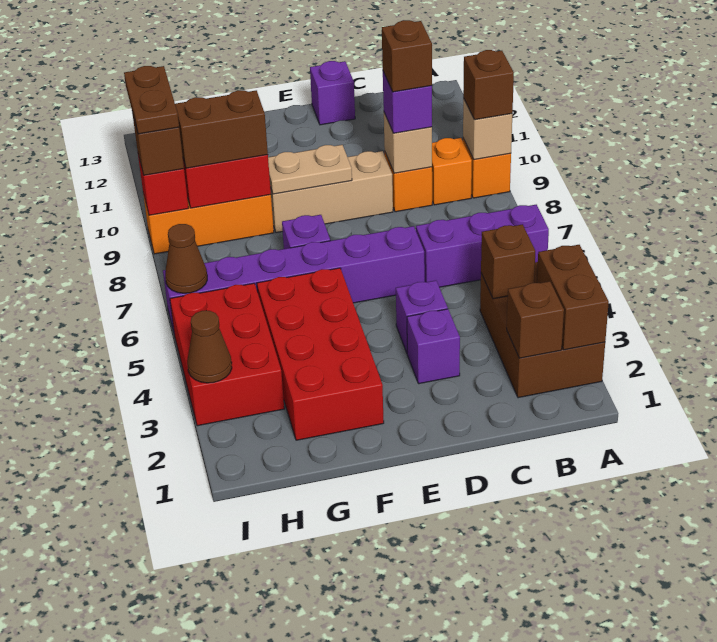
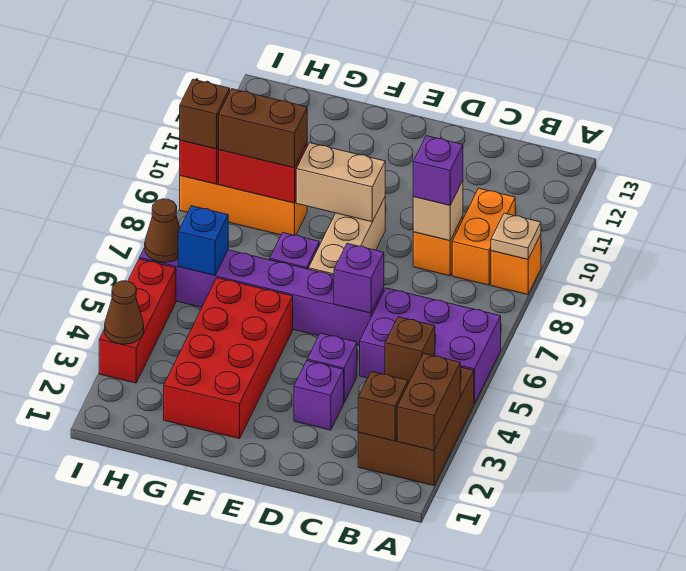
purple brick A6:C6 level 1 -> purple brick A5:C6 level 1
tan brick A9 level 2 -> tan plate A9 level 2
brown brick A9 level 3 -> none
orange brick B9 level 1 -> orange brick B9:B10 level 1
brown brick C9 level 4 -> none
tan brick D9:F9 level 1 -> tan brick E7:E9 level 1
purple brick D13 level 1 -> purple brick D6 level 2
tan plate E9:F9 level 2 -> tan brick E9:F9 level 2
red brick H3:I5 level 1 -> red brick I3:I5 level 1
none -> blue brick H6 level 2
brown plate I9:I10 level 4 -> none

